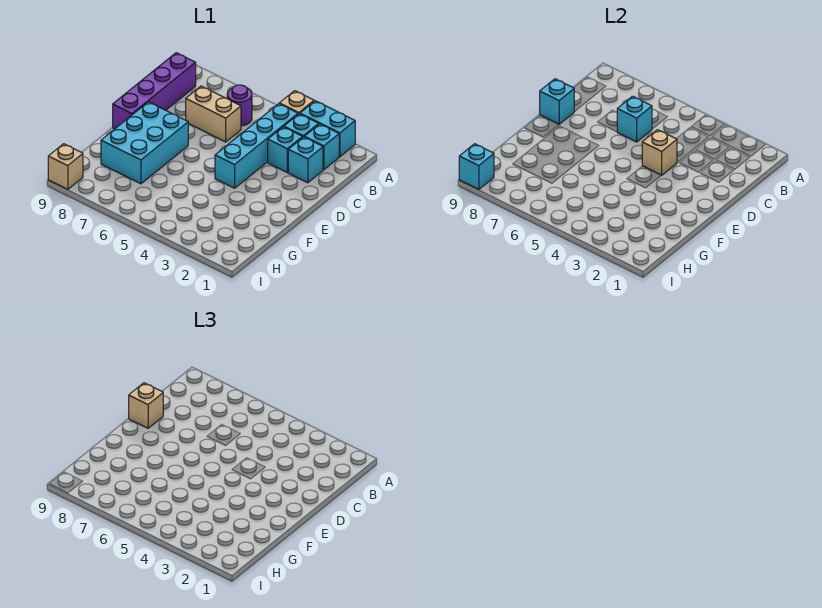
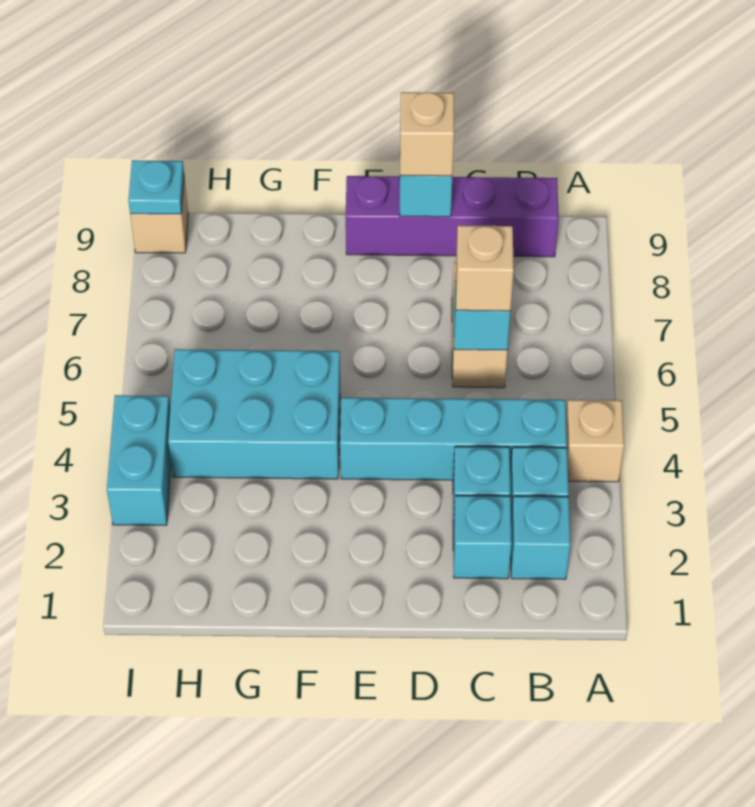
cyan brick A2:A3 level 1 -> cyan brick I3:I4 level 1
purple round brick B6 level 1 -> none
tan brick D4 level 2 -> tan brick C6 level 3
cyan brick E7:G8 level 1 -> cyan brick F4:H5 level 1
cyan brick I9 level 2 -> cyan plate I9 level 2

